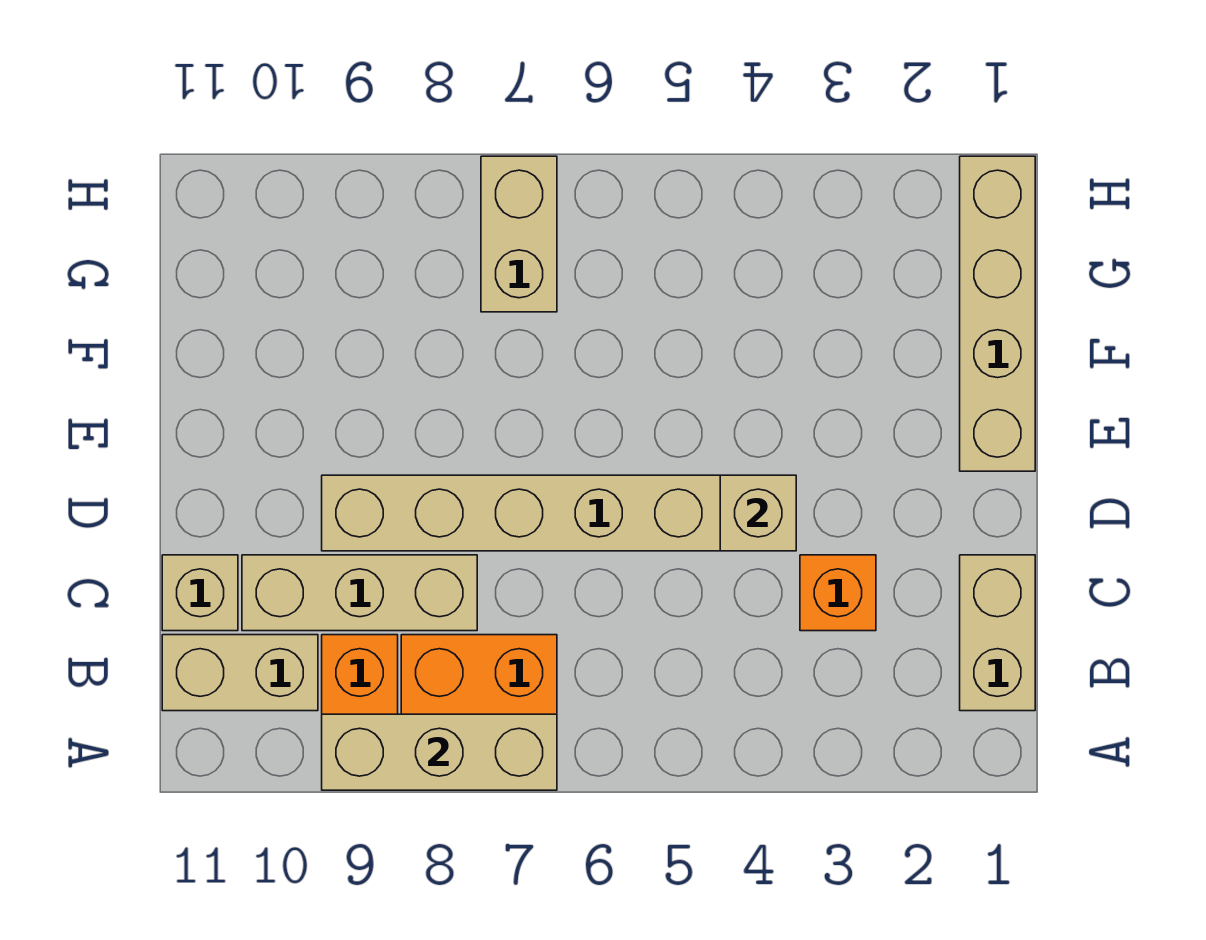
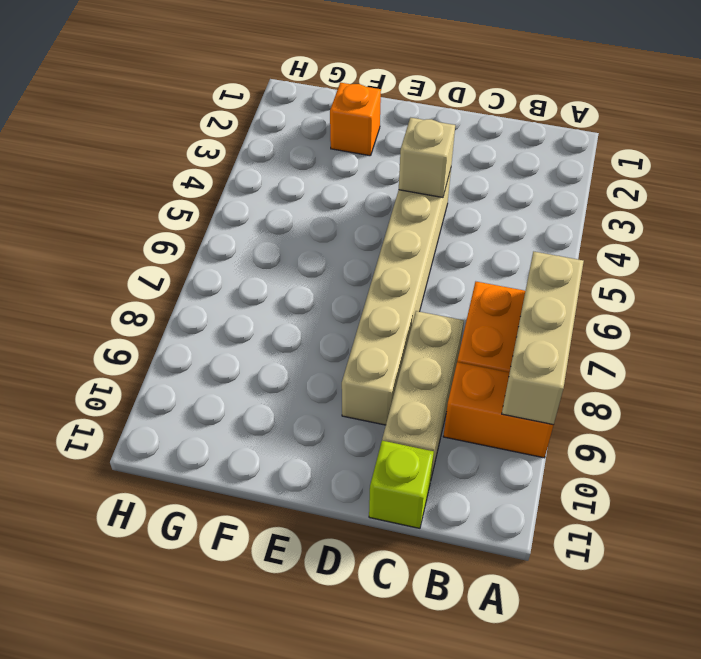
tan brick B1:C1 level 1 -> none
tan brick B10:B11 level 1 -> none
orange brick C3 level 1 -> orange brick F2 level 1
tan brick C11 level 1 -> lime brick C11 level 1
tan brick E1:H1 level 1 -> none
tan brick G7:H7 level 1 -> none

